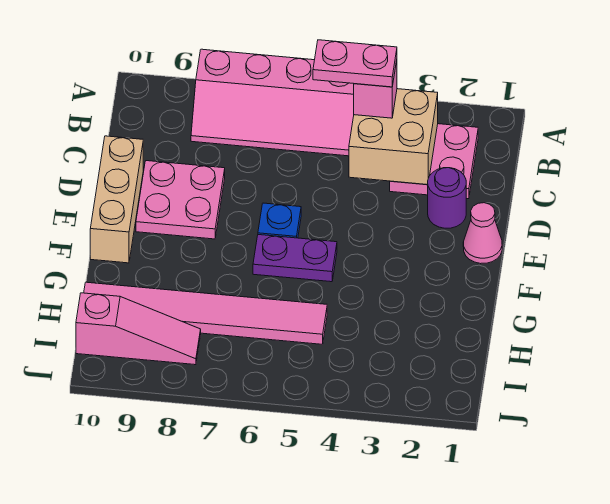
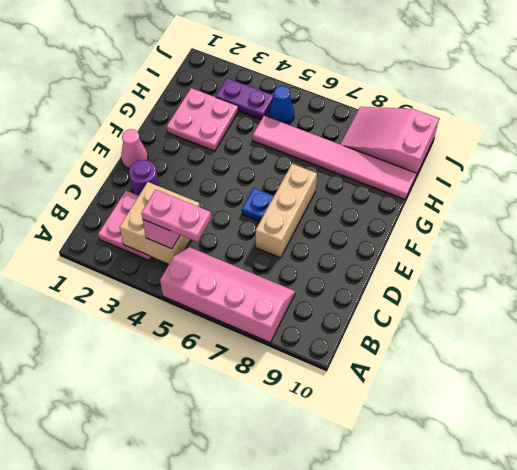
pink plate D8:E9 level 1 -> pink plate G2:H3 level 1
tan brick D10:F10 level 1 -> tan brick D7:F7 level 1
purple plate F5:F6 level 1 -> purple plate I3:I4 level 1
none -> blue cone I5 level 1
pink slope I8:I10 level 1 top 10 -> pink slope I8:J10 level 1 top 10

